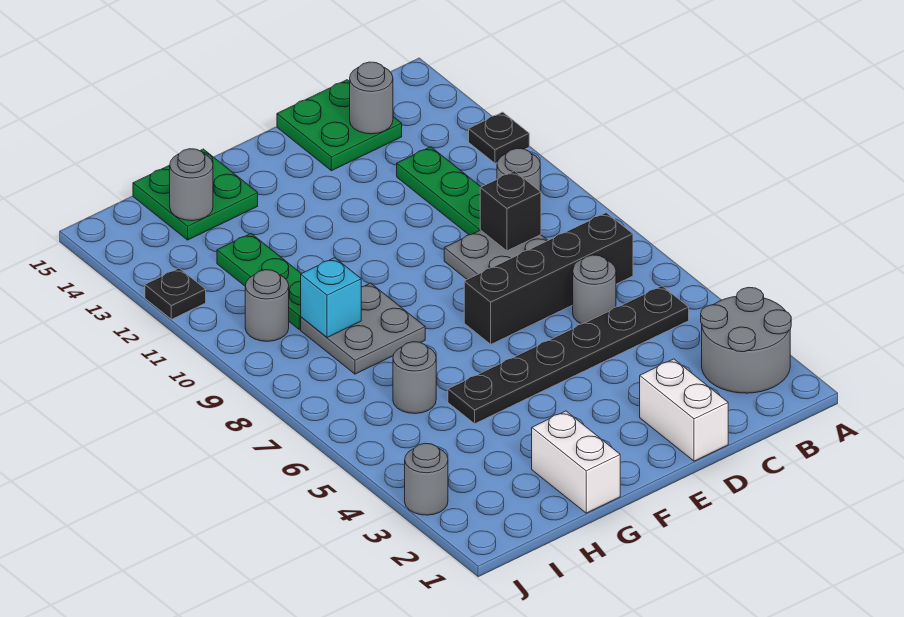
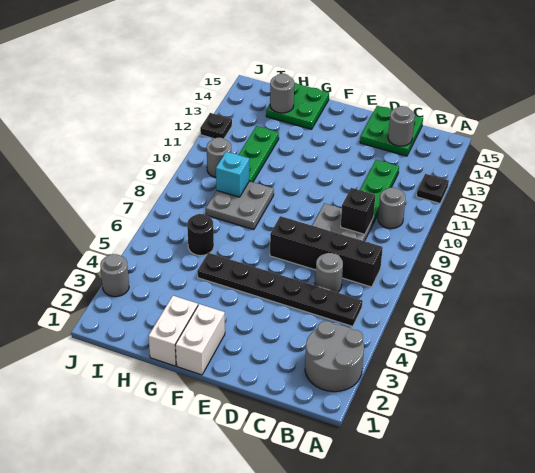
white brick D1:D2 level 1 -> white brick F1:F2 level 1
grey round brick H6 level 1 -> black round brick H6 level 1

